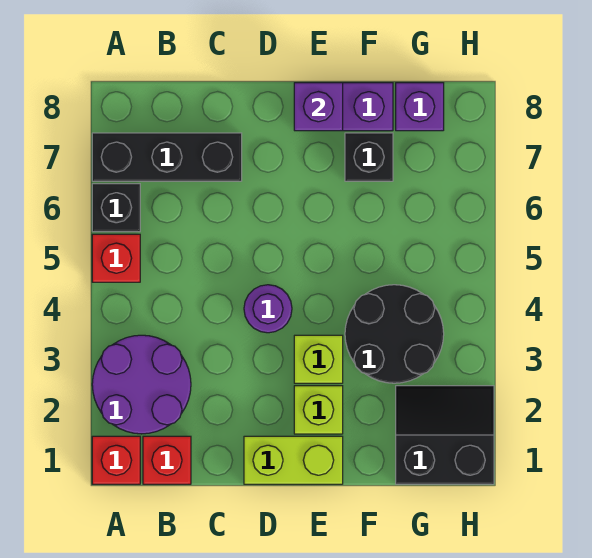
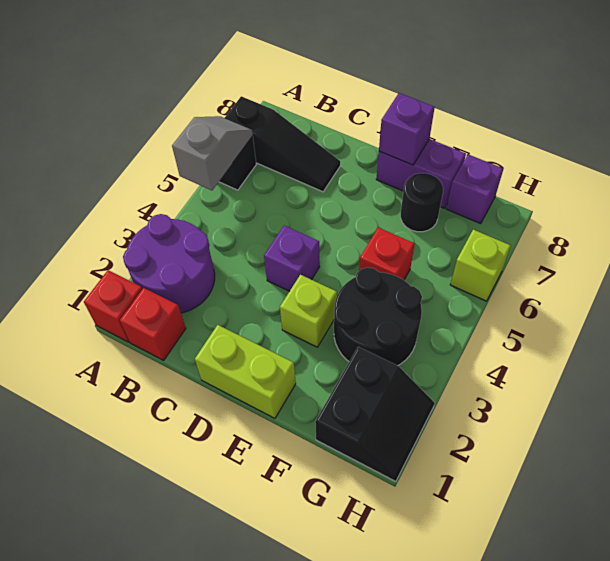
red brick A5 level 1 -> red brick F5 level 1
none -> grey slope A5:A6 level 2 top 5
black brick A7:C7 level 1 -> black slope A7:C7 level 1 top A
purple round brick D4 level 1 -> purple brick D4 level 1
lime brick E2 level 1 -> lime brick H6 level 1
black brick F7 level 1 -> black round brick F7 level 1
black slope G1:H2 level 1 top 1 -> black slope G1:H2 level 1 top G

